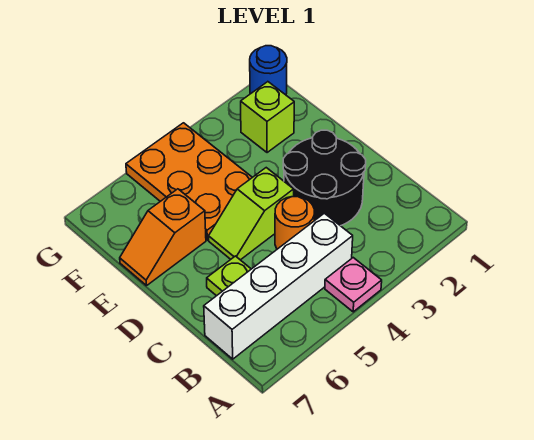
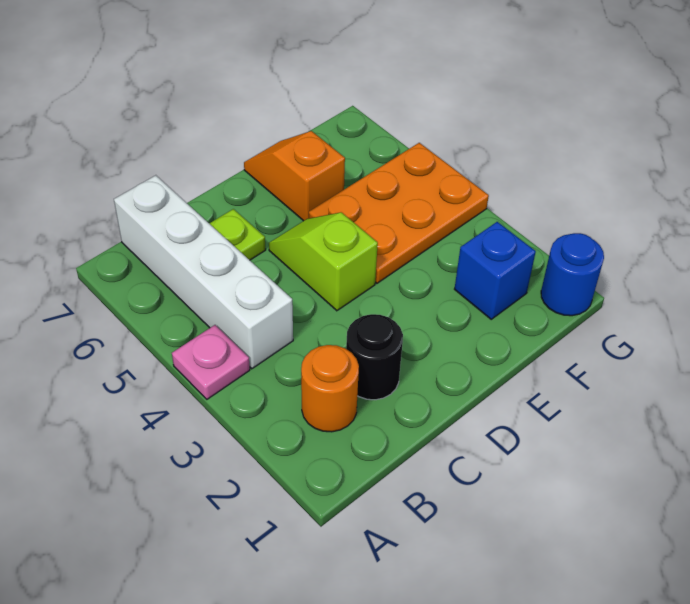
black round brick C2:D3 level 1 -> black round brick C2 level 1
orange round brick C4 level 1 -> orange round brick B2 level 1
lime brick F2 level 1 -> blue brick F2 level 1

